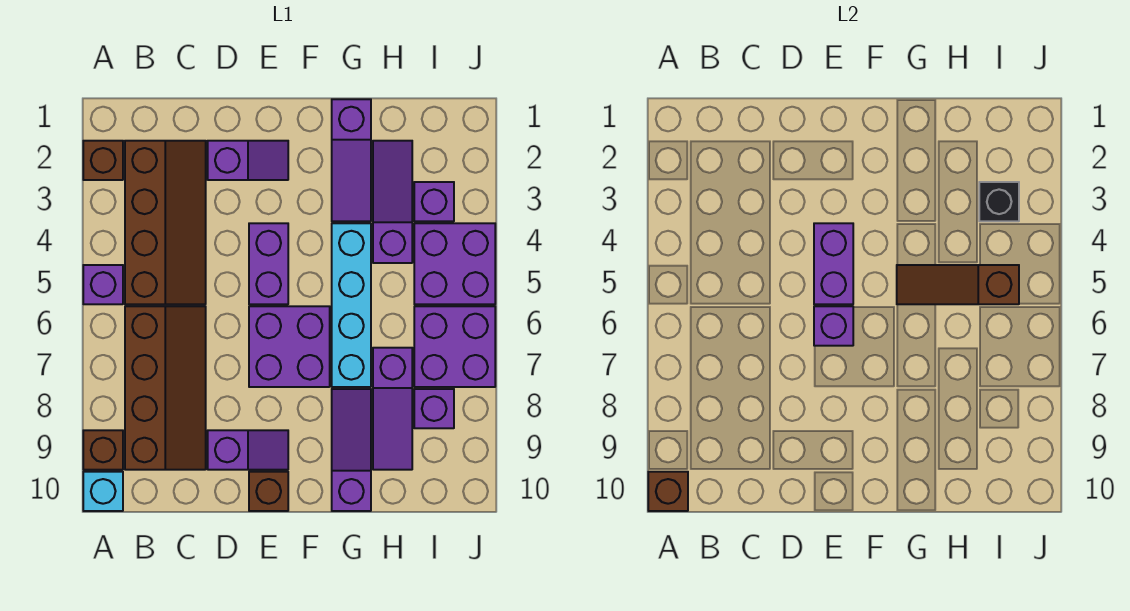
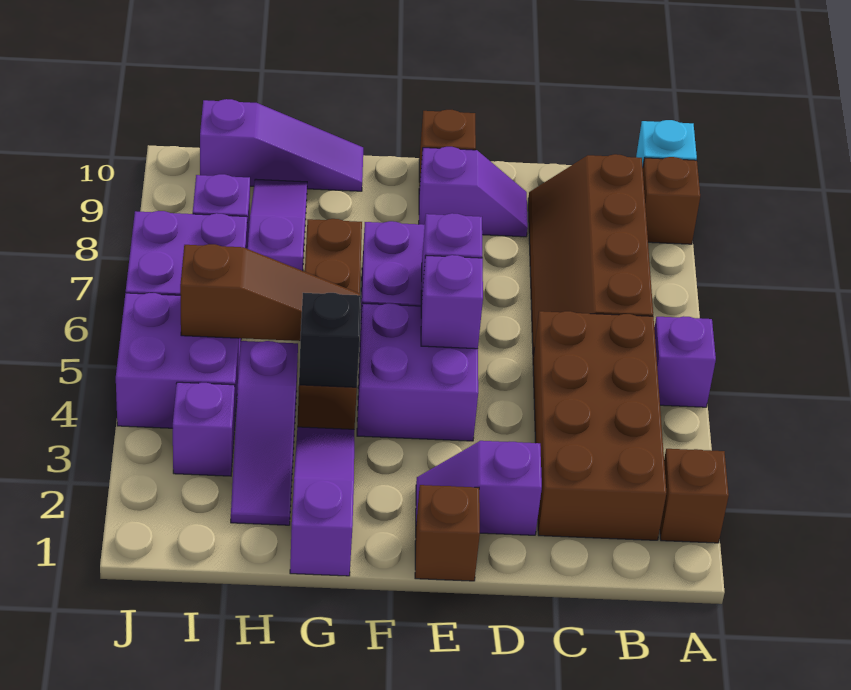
brown brick A10 level 2 -> brown brick E1 level 1
brown slope B2:C5 level 1 top B -> brown brick B2:C5 level 1
purple slope D9:E9 level 1 top D -> purple slope D9:E9 level 1 top E
purple brick E4:E5 level 1 -> purple brick E4:F5 level 1
purple brick E4:E5 level 2 -> purple brick E5 level 2
cyan brick G4:G7 level 1 -> brown brick G4:G7 level 1
purple slope G8:G10 level 1 top 10 -> purple slope G10:I10 level 1 top I
black brick I3 level 2 -> black brick G4 level 2

